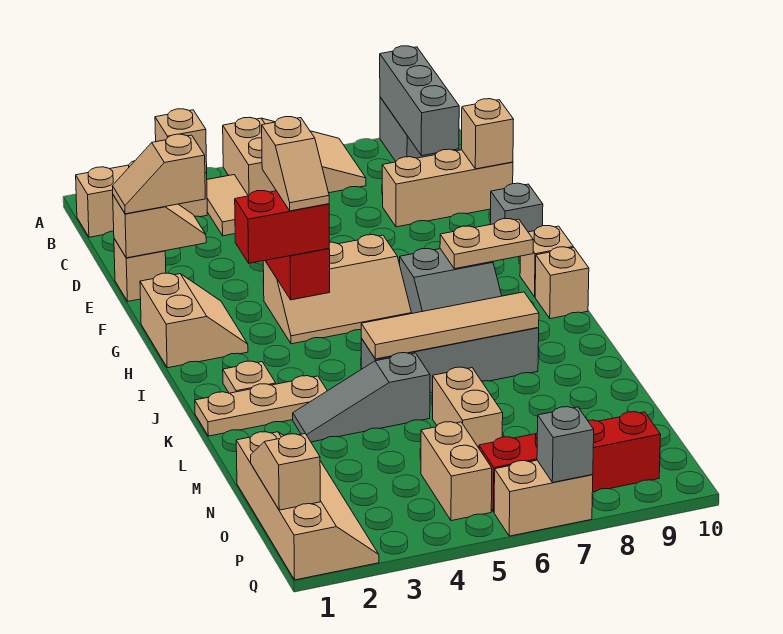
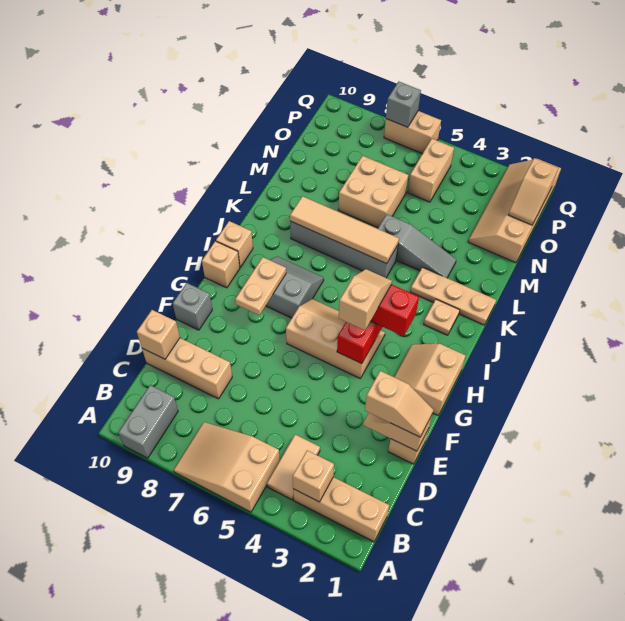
grey brick A9:C9 level 2 -> none
tan plate H8:H9 level 2 -> tan plate G8:H8 level 2
tan brick M6:N6 level 1 -> tan brick M6:N7 level 1
red brick P6:P9 level 1 -> none

